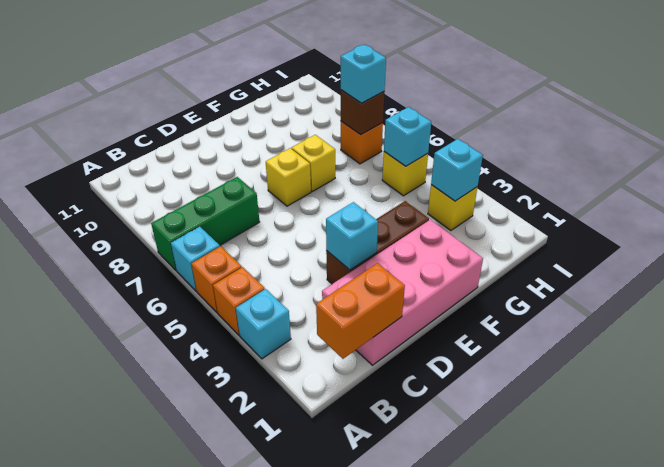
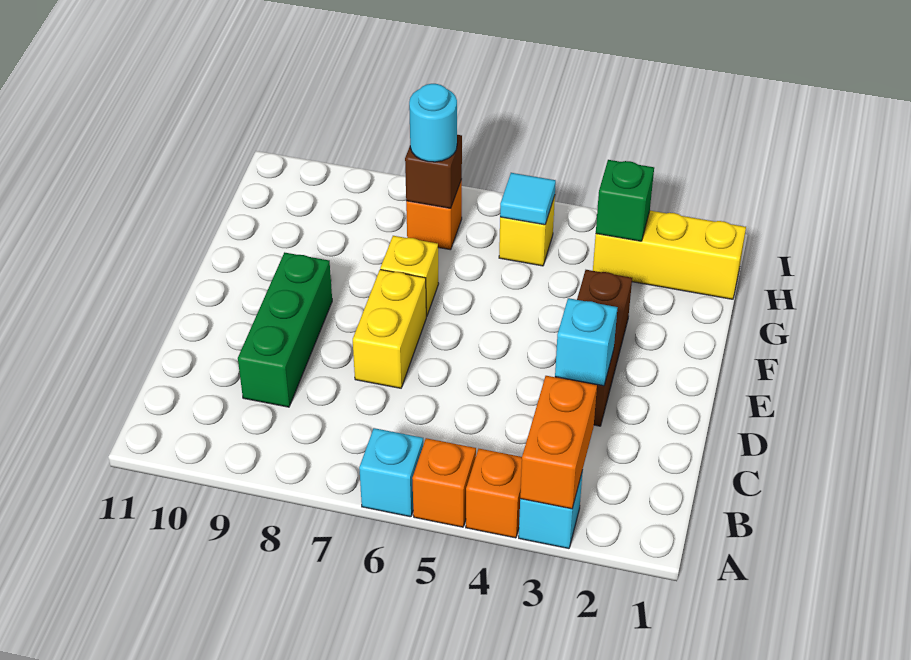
green brick A7:C7 level 1 -> green brick C9:E9 level 1
orange brick B1:C1 level 2 -> orange brick A3:B3 level 2
pink brick C1:F2 level 1 -> none
yellow brick E7 level 1 -> yellow brick D7:E7 level 1
yellow brick H3 level 1 -> yellow brick H1:H3 level 1
cyan brick H3 level 2 -> green brick H3 level 2
cyan brick H5 level 2 -> cyan tile H5 level 2
cyan brick H7 level 3 -> cyan round brick H7 level 3

